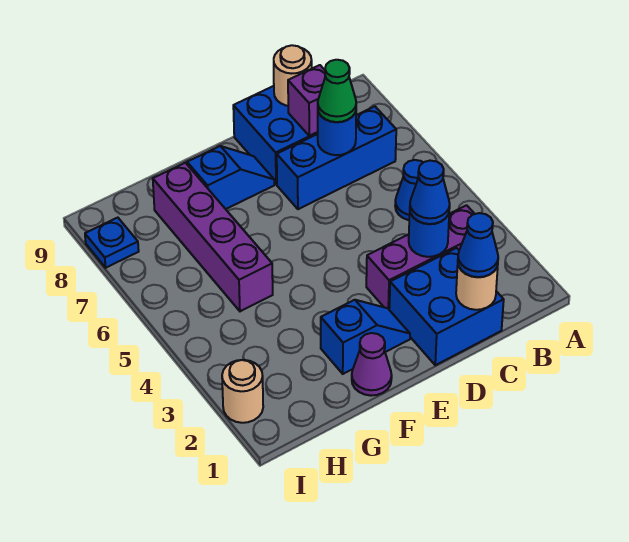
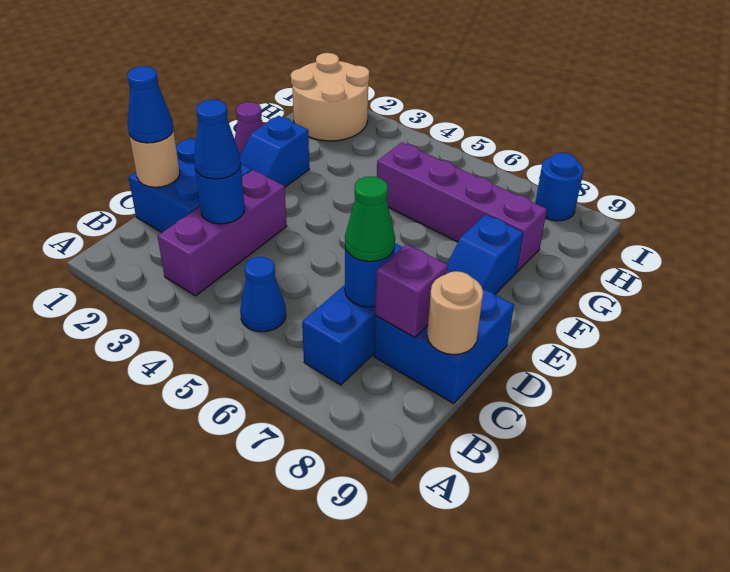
tan round brick I2 level 1 -> tan round brick H1:I2 level 1
blue plate I8 level 1 -> blue round brick I8 level 1

